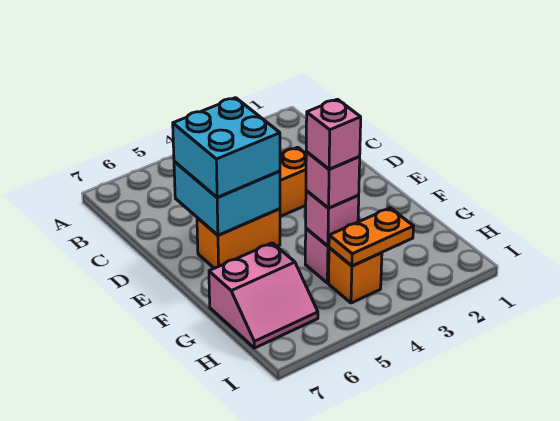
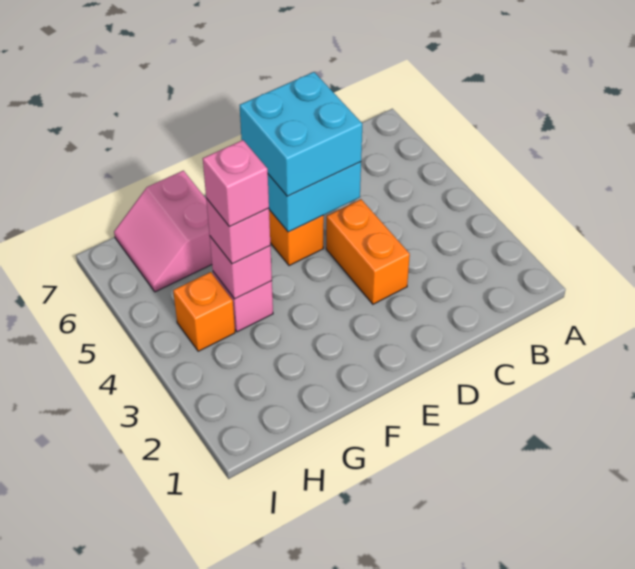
orange plate H3:H4 level 2 -> none

